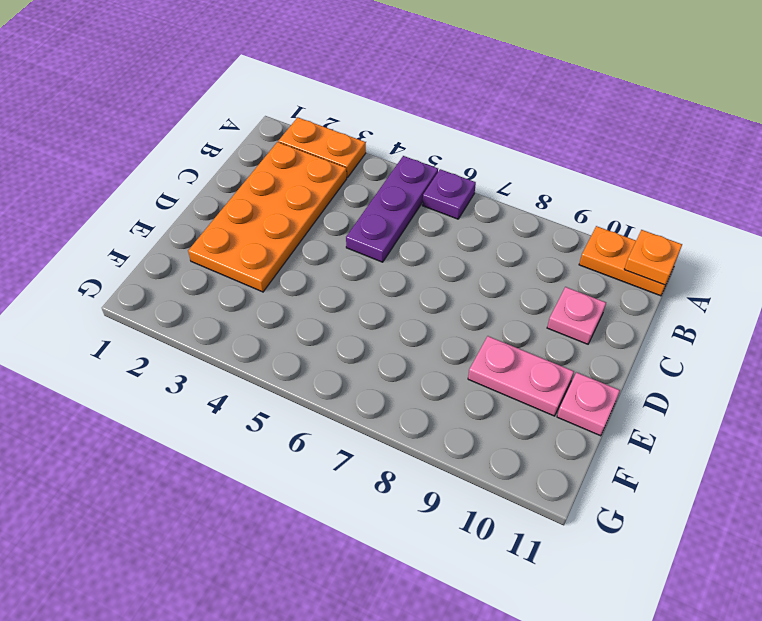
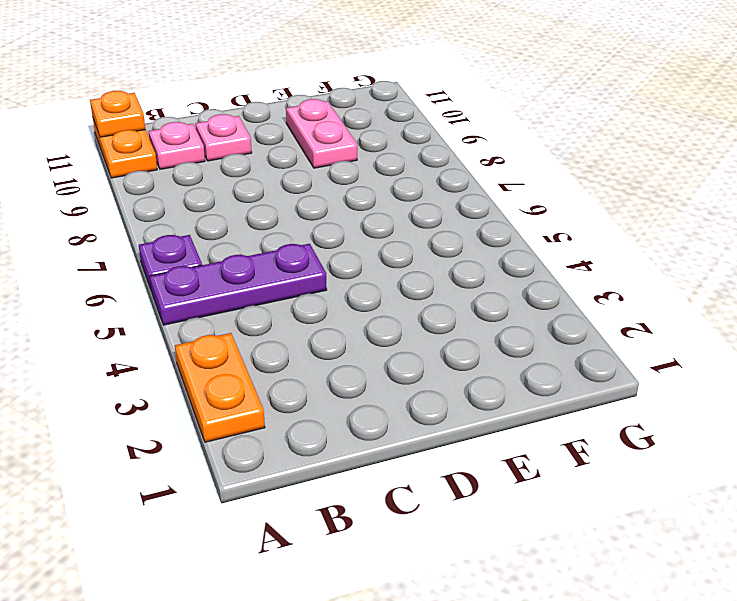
orange plate B2:E3 level 1 -> none
pink plate E11 level 1 -> pink plate B10 level 1

